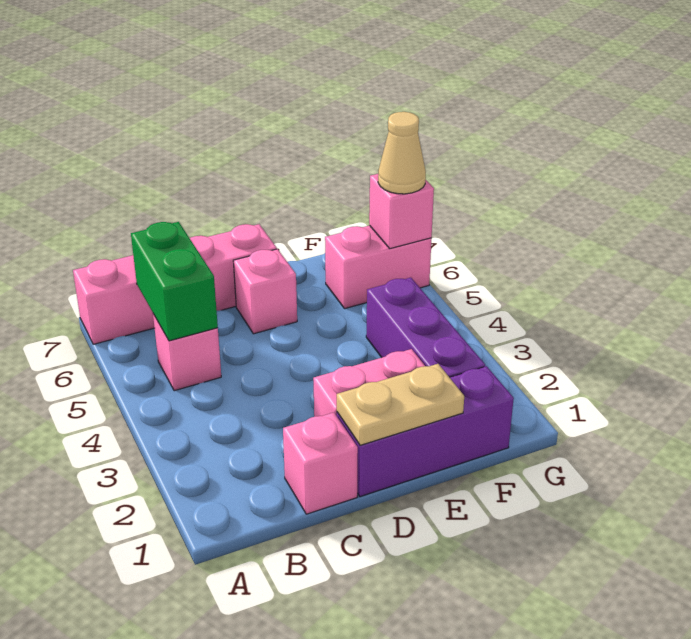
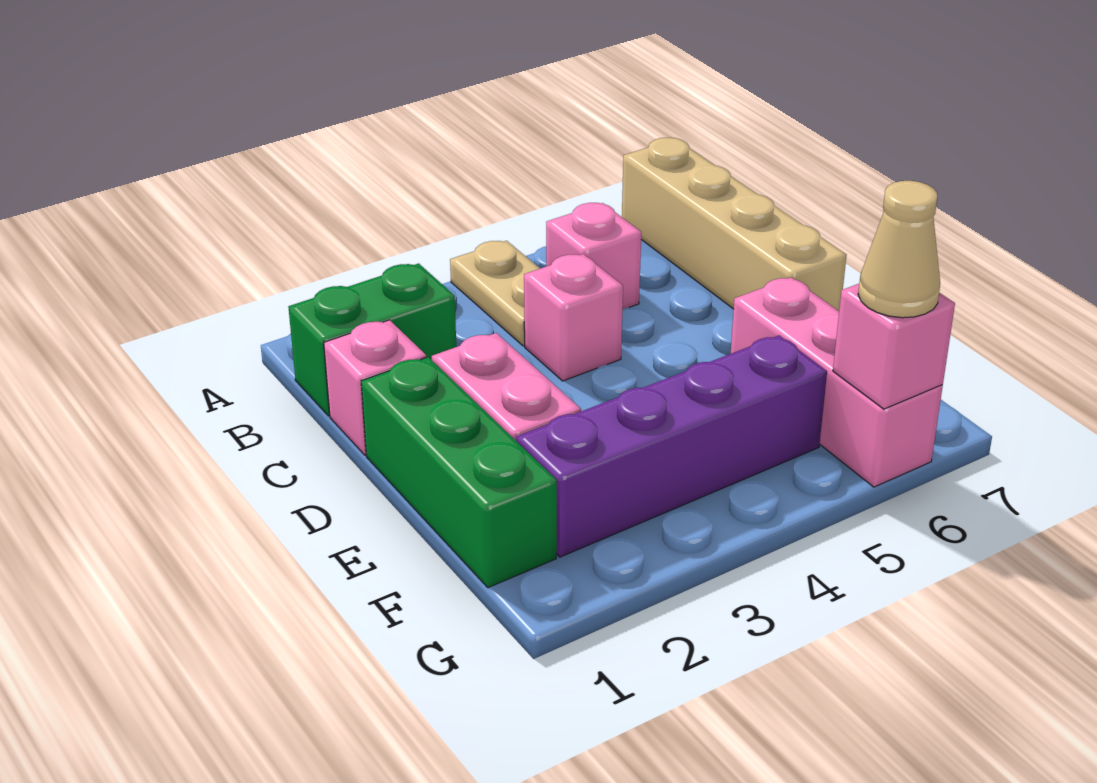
pink brick A7:D7 level 1 -> tan brick A7:D7 level 1
green brick B5:B6 level 2 -> green brick B1:B2 level 1
purple brick D1:F1 level 1 -> green brick D1:F1 level 1
tan plate D1:E1 level 2 -> tan plate A4:B4 level 1
pink brick D6 level 1 -> pink brick C4 level 1
purple brick F2:F4 level 1 -> purple brick F2:F5 level 1
pink brick F6:G6 level 1 -> pink brick E6:G6 level 1

